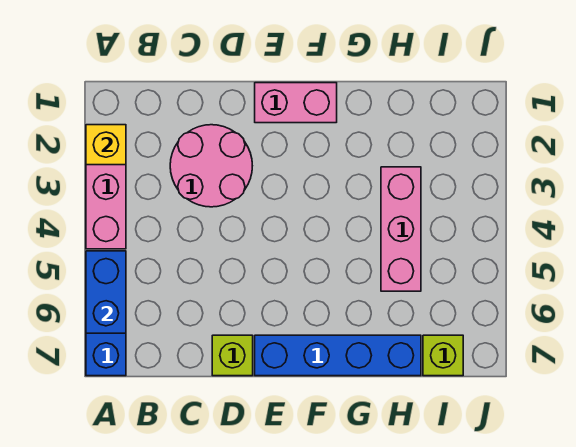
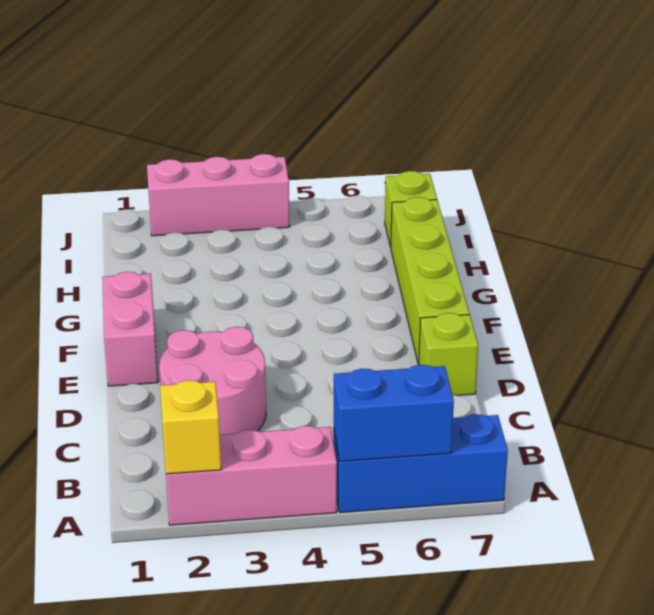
blue brick E7:H7 level 1 -> lime brick E7:H7 level 1
pink brick H3:H5 level 1 -> pink brick J2:J4 level 1

